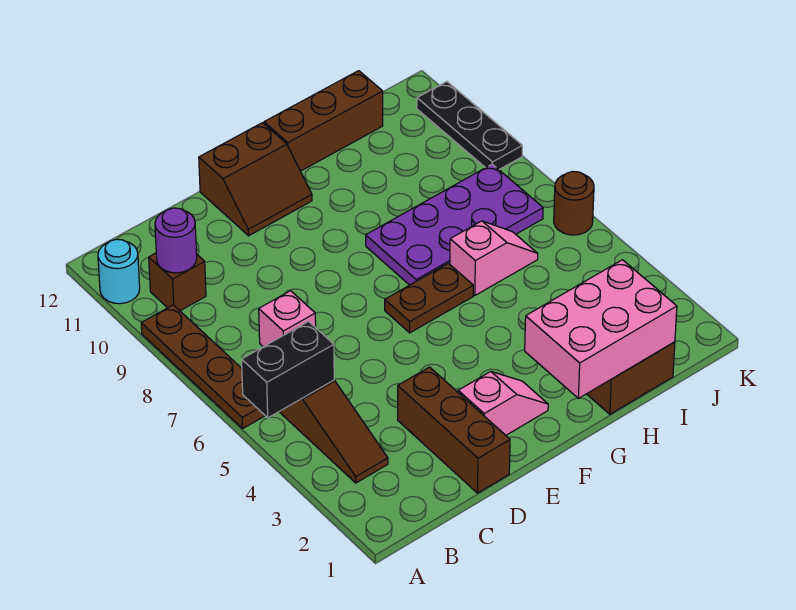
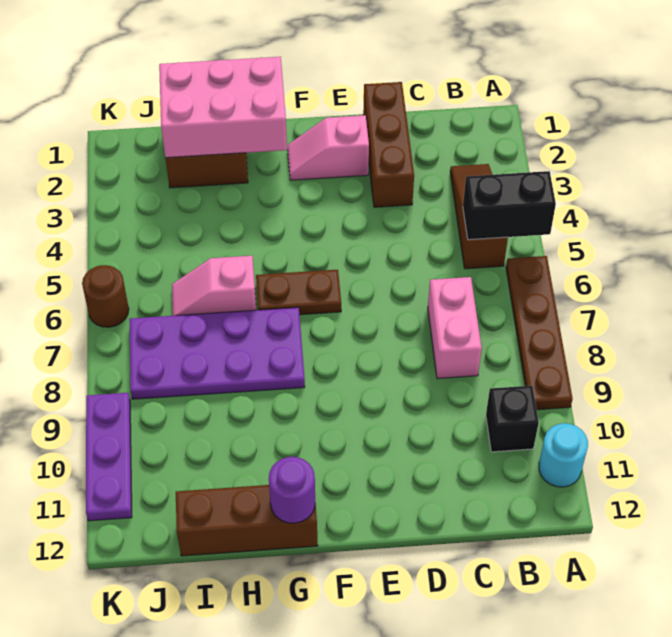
brown brick B10 level 1 -> black brick B10 level 1
purple round brick B10 level 2 -> purple round brick G12 level 2
pink brick C7 level 1 -> pink brick C7:C8 level 1
brown slope E11:F12 level 1 top 12 -> none
black plate K9:K11 level 1 -> purple plate K9:K11 level 1

